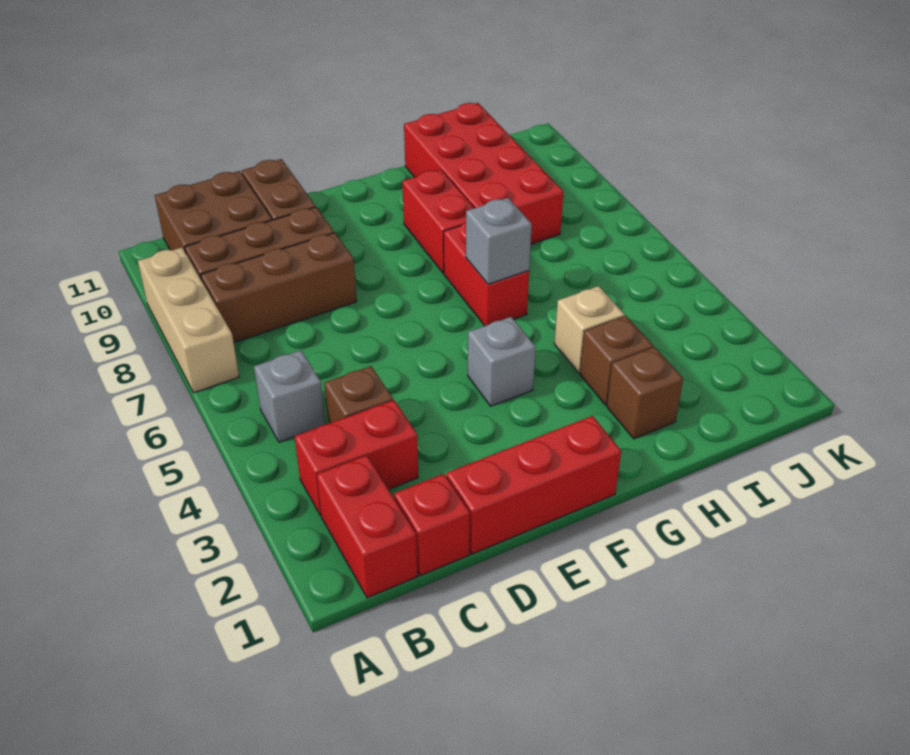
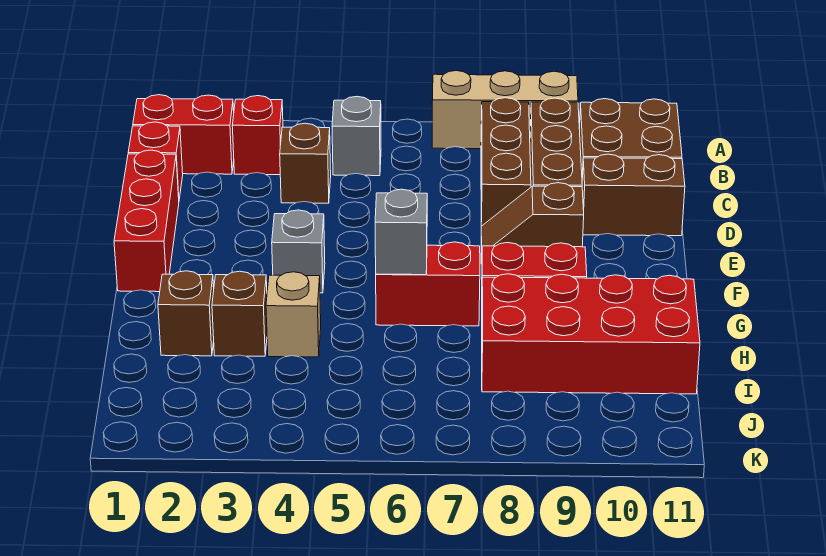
red brick B3:C3 level 1 -> red brick B3 level 1
none -> brown slope E8:E9 level 1 top 9

